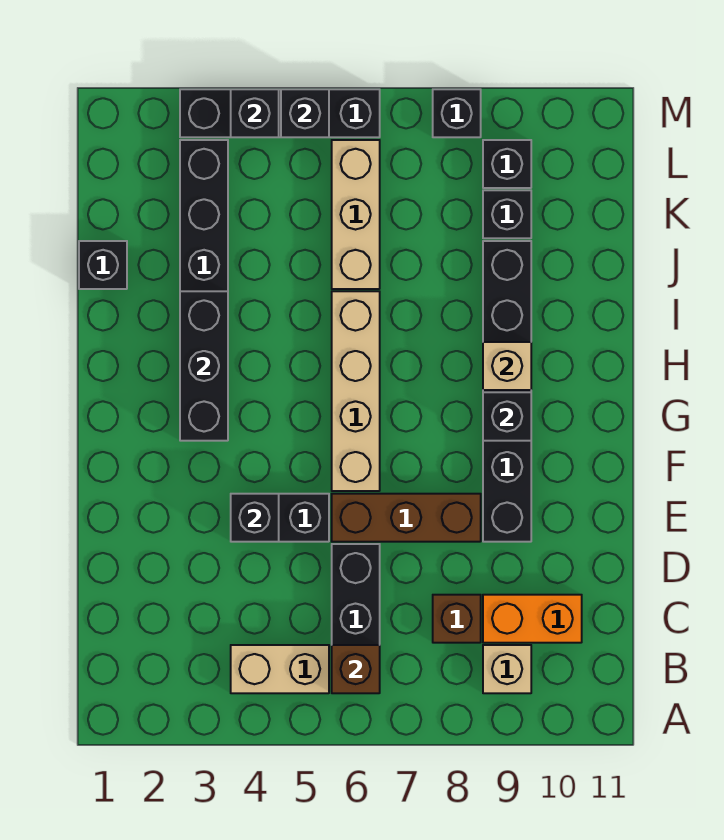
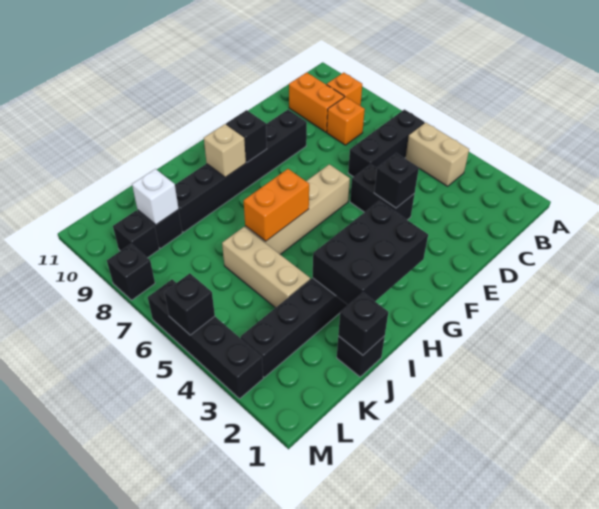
brown brick B6 level 2 -> none
tan brick B9 level 1 -> orange brick B9 level 1
brown brick C8 level 1 -> orange brick C8 level 1
brown brick E6:E8 level 1 -> none
black brick G3:I3 level 2 -> black brick G2:I3 level 2
none -> orange brick H6:I6 level 2
tan brick J6:L6 level 1 -> tan brick J4:J6 level 1
none -> white brick K9 level 2
black brick M4 level 2 -> black brick J1 level 2

